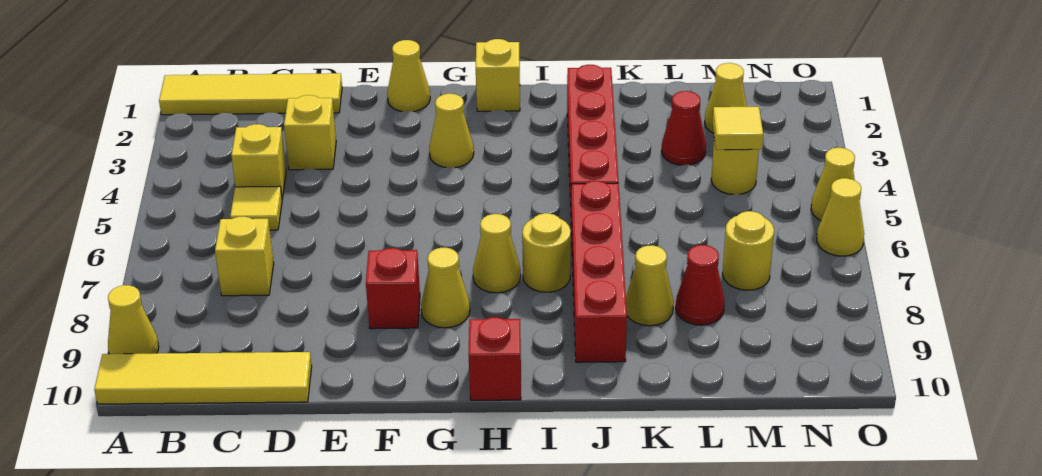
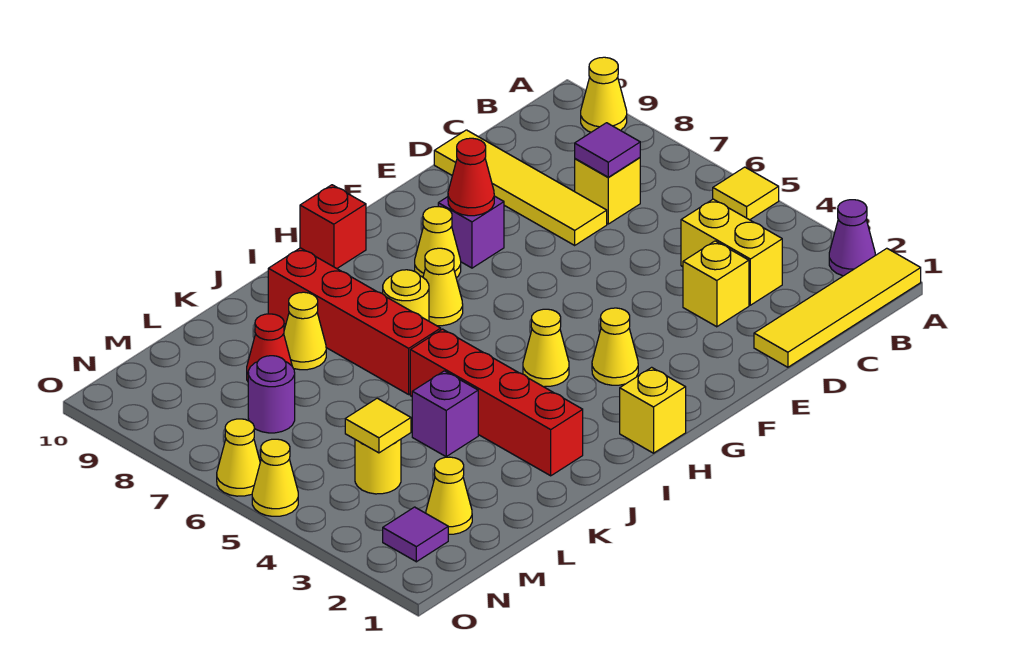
none -> purple cone A2 level 1
yellow tile A10:D10 level 1 -> yellow tile D7:D10 level 1
yellow brick C4 level 1 -> yellow brick C3:C4 level 1
yellow tile C5 level 1 -> yellow tile A5 level 1
none -> purple tile C7 level 2
yellow cone F1 level 1 -> yellow cone H4 level 1
red brick F8 level 1 -> purple brick F8 level 1
none -> purple brick K4 level 1
red cone L3 level 1 -> red cone F8 level 2
yellow round brick M7 level 1 -> purple round brick M7 level 1
none -> purple tile N2 level 1

